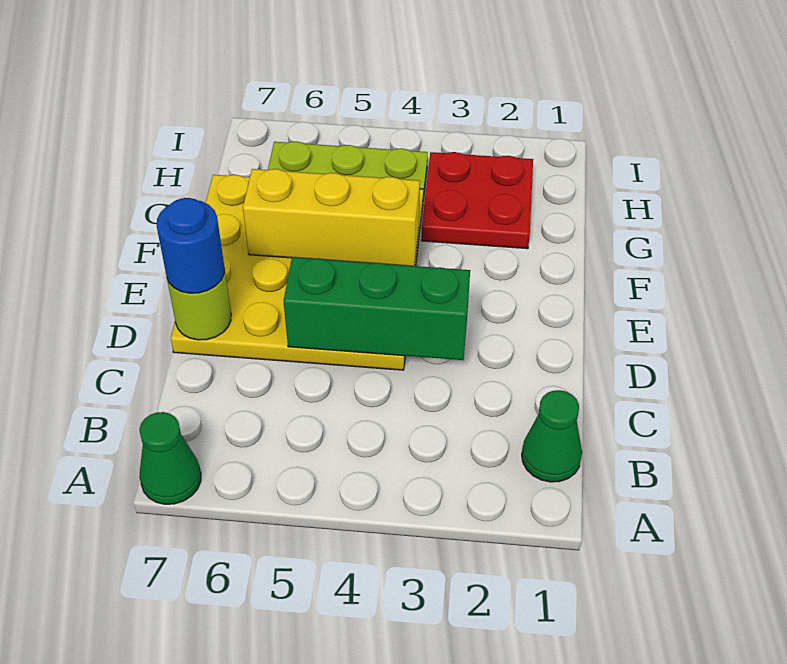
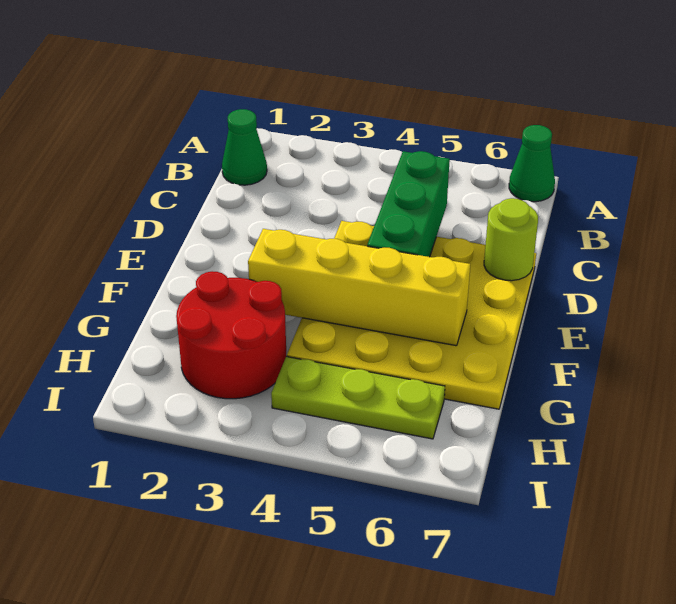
green brick D3:D5 level 2 -> green brick C5:E5 level 2
blue round brick D7 level 3 -> none
yellow brick F4:F6 level 2 -> yellow brick F3:F6 level 2
red plate G2:H3 level 1 -> red round brick G2:H3 level 1

